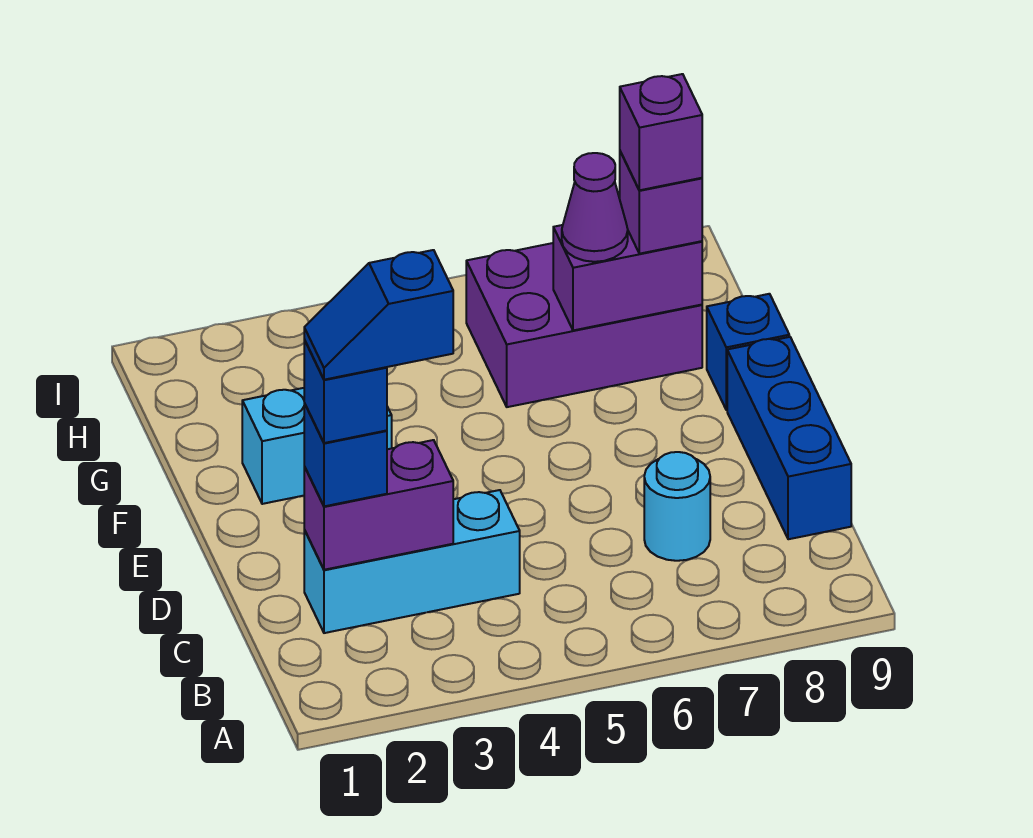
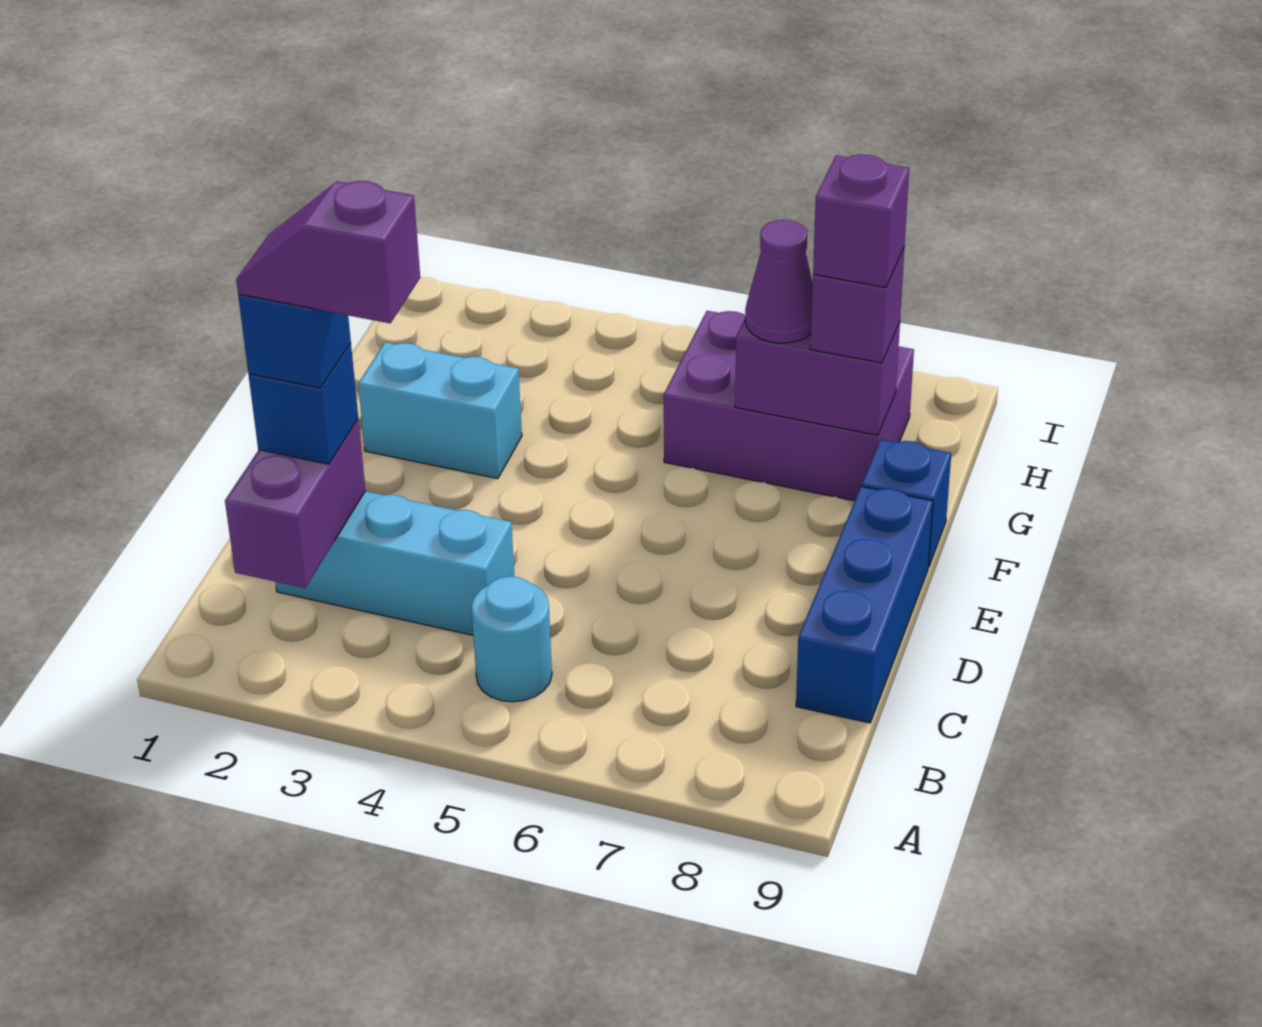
purple brick C2:C3 level 2 -> purple brick B2:C2 level 2
blue slope C2:C3 level 5 top 3 -> purple slope C2:C3 level 5 top 3
cyan round brick C7 level 1 -> cyan round brick B5 level 1

